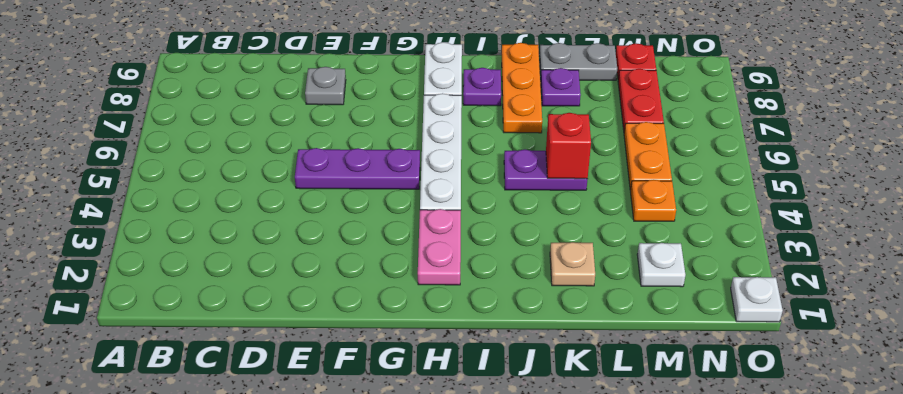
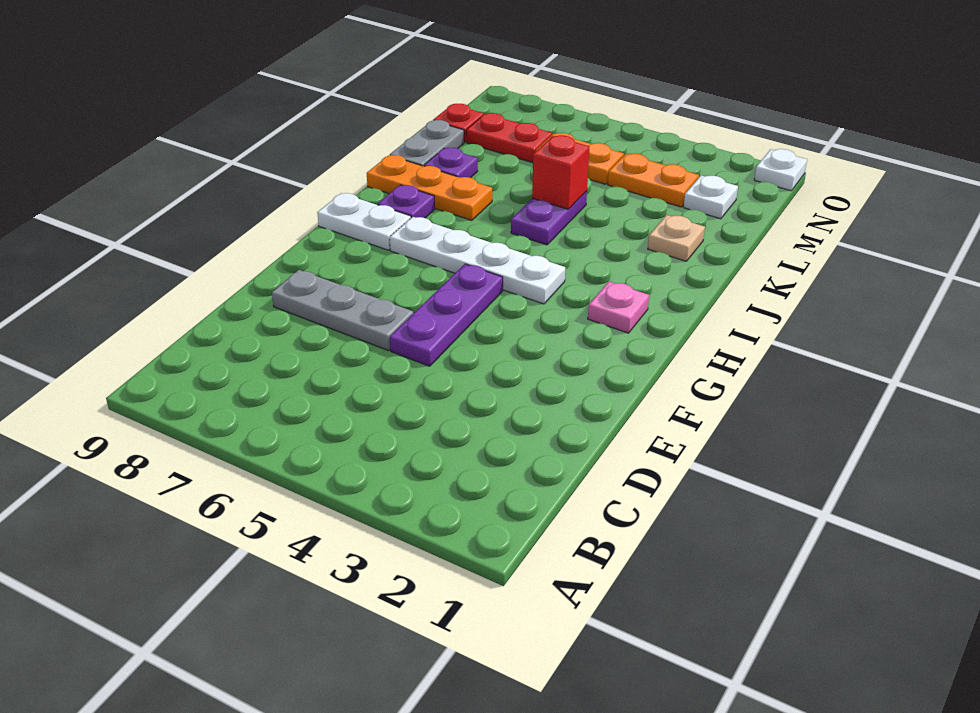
grey plate E8 level 1 -> grey plate E6:E8 level 1
pink plate H2:H3 level 1 -> pink plate H2 level 1
orange plate M4 level 1 -> orange plate M3:M4 level 1

